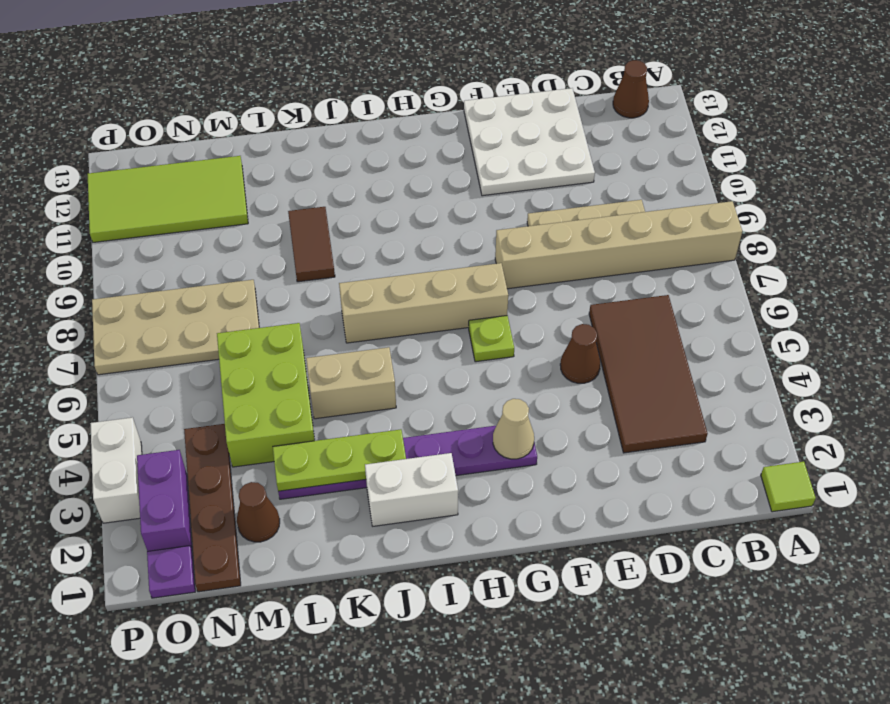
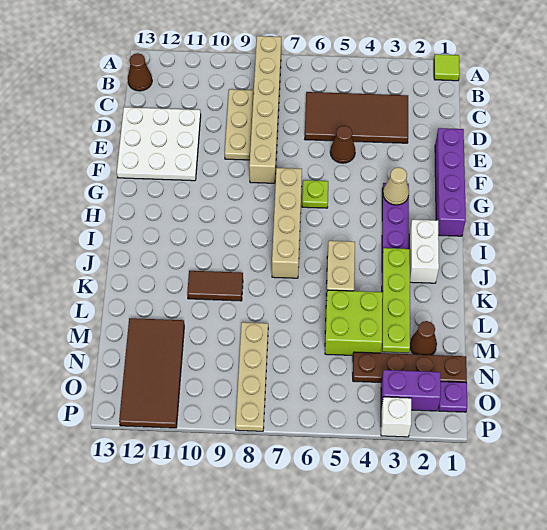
none -> purple brick E1:H1 level 1
lime plate J3:L3 level 2 -> lime plate J3:M3 level 2
lime brick L4:M6 level 1 -> lime brick L4:M5 level 1
tan plate M7:P8 level 1 -> tan plate M8:P8 level 1
lime tile M11:P12 level 1 -> brown tile M11:P12 level 1
white brick P3:P4 level 1 -> white brick P3 level 1

